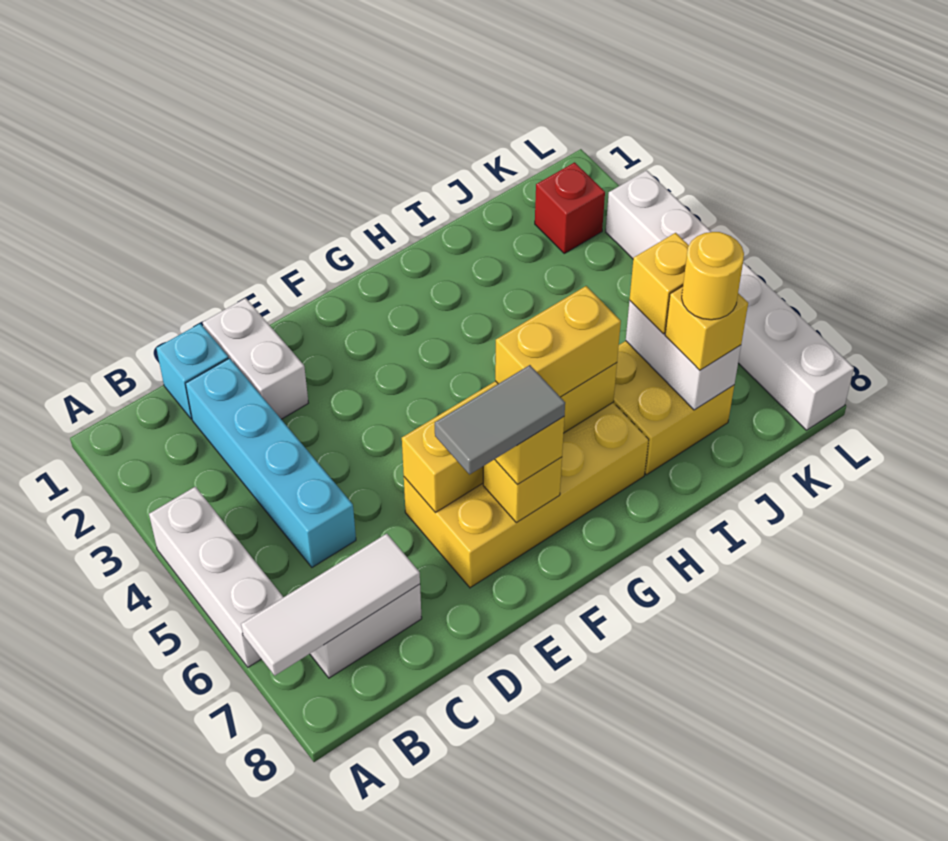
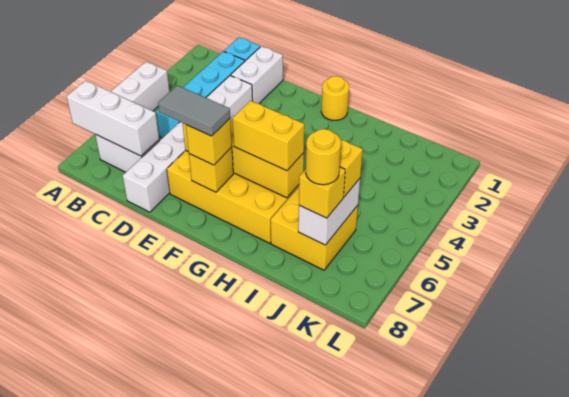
white tile A7:C7 level 2 -> white brick A7:C7 level 2
none -> yellow round brick G1 level 1
red brick K2 level 1 -> none
white brick L3:L8 level 1 -> white brick D3:D8 level 1

